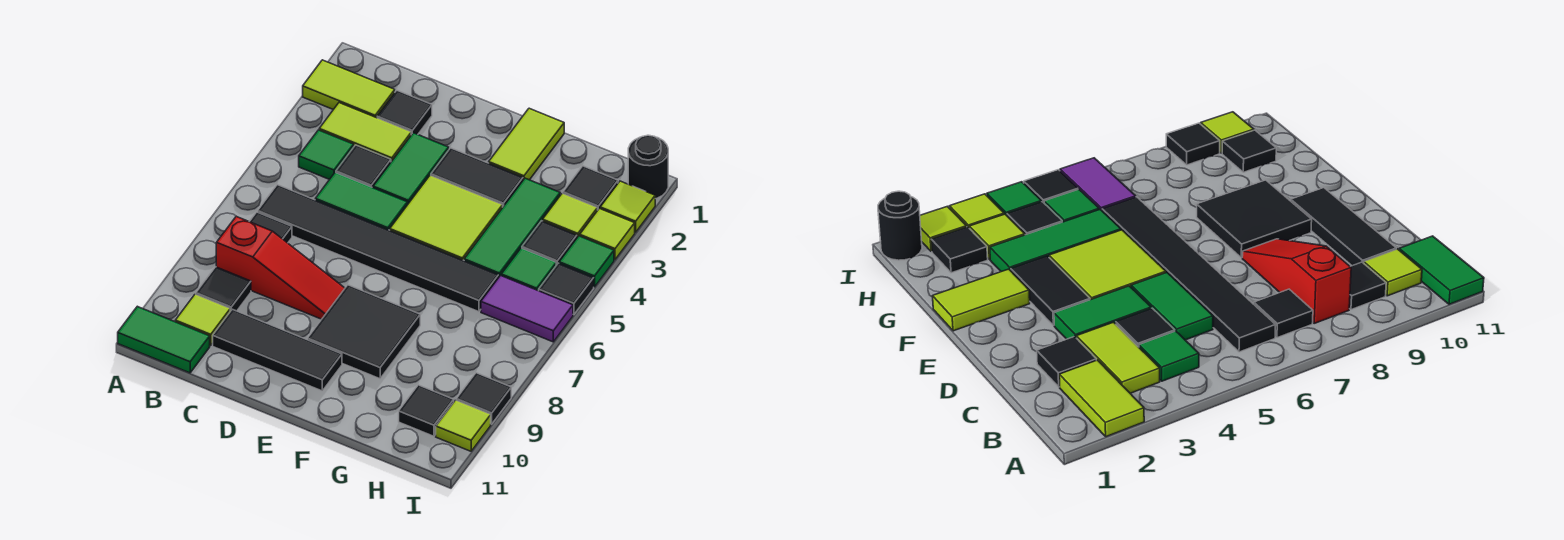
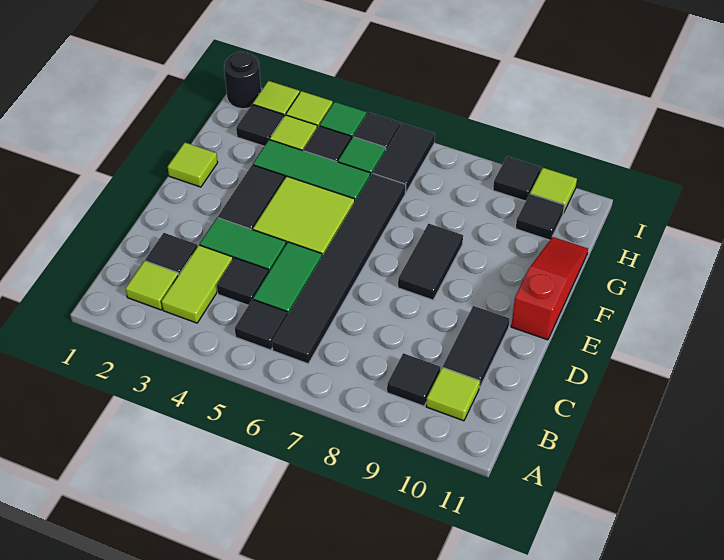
lime tile A2:B2 level 1 -> lime tile B2 level 1
green tile A11:B11 level 1 -> none
green tile B4 level 1 -> none
black tile B7 level 1 -> black tile B5 level 1
red slope B8:D8 level 1 top B -> red slope E11:G11 level 1 top E
black tile C10:E10 level 1 -> black tile C10:D10 level 1
black tile E8:F9 level 1 -> black tile E8:F8 level 1
lime tile F1:F2 level 1 -> lime tile F1 level 1
purple tile H6:I6 level 1 -> black tile H6:I6 level 1

